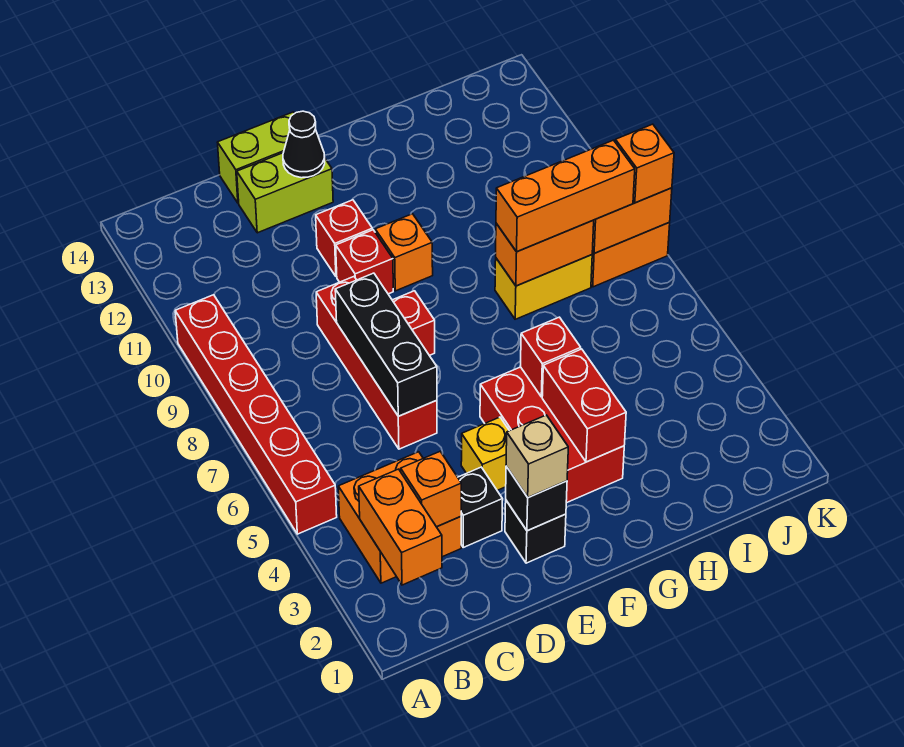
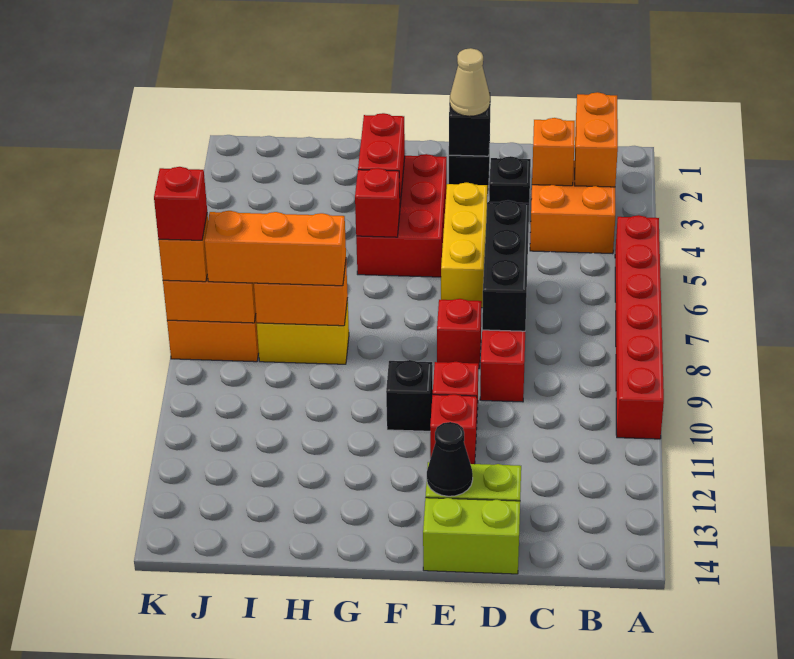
tan brick E2 level 3 -> tan cone E2 level 3
yellow brick E4 level 1 -> yellow brick E4:E6 level 1
orange brick F10 level 1 -> black brick F10 level 1
none -> red brick K8 level 4

